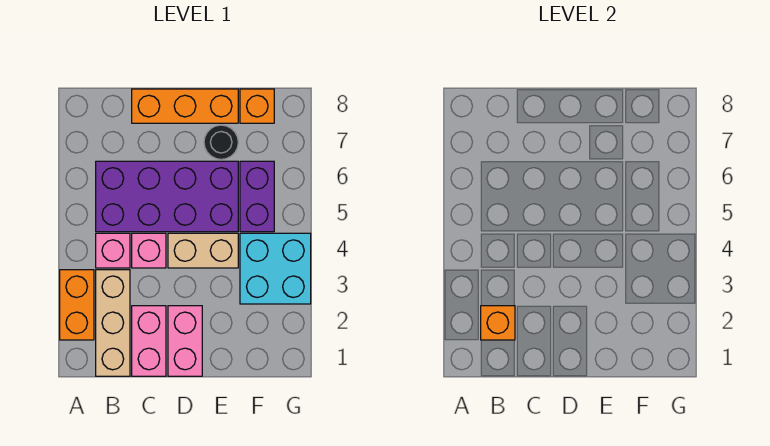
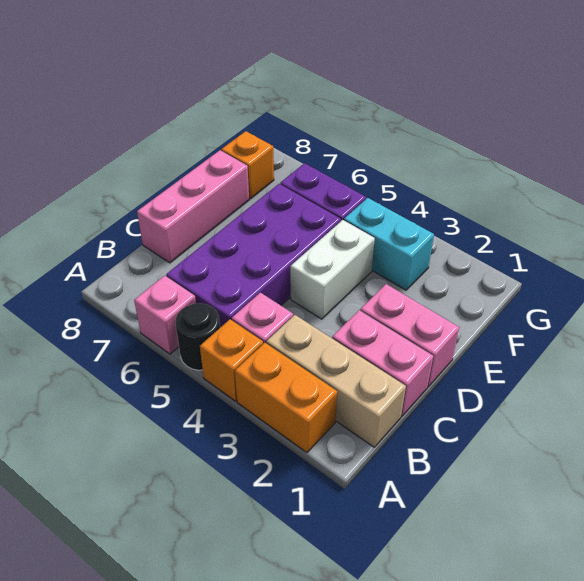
orange brick B2 level 2 -> orange brick A4 level 1
pink brick C4 level 1 -> pink brick A6 level 1
orange brick C8:E8 level 1 -> pink brick C8:E8 level 1
tan brick D4:E4 level 1 -> white brick D4:E4 level 1
black round brick E7 level 1 -> black round brick A5 level 1
cyan brick F3:G4 level 1 -> cyan brick F3:F4 level 1

